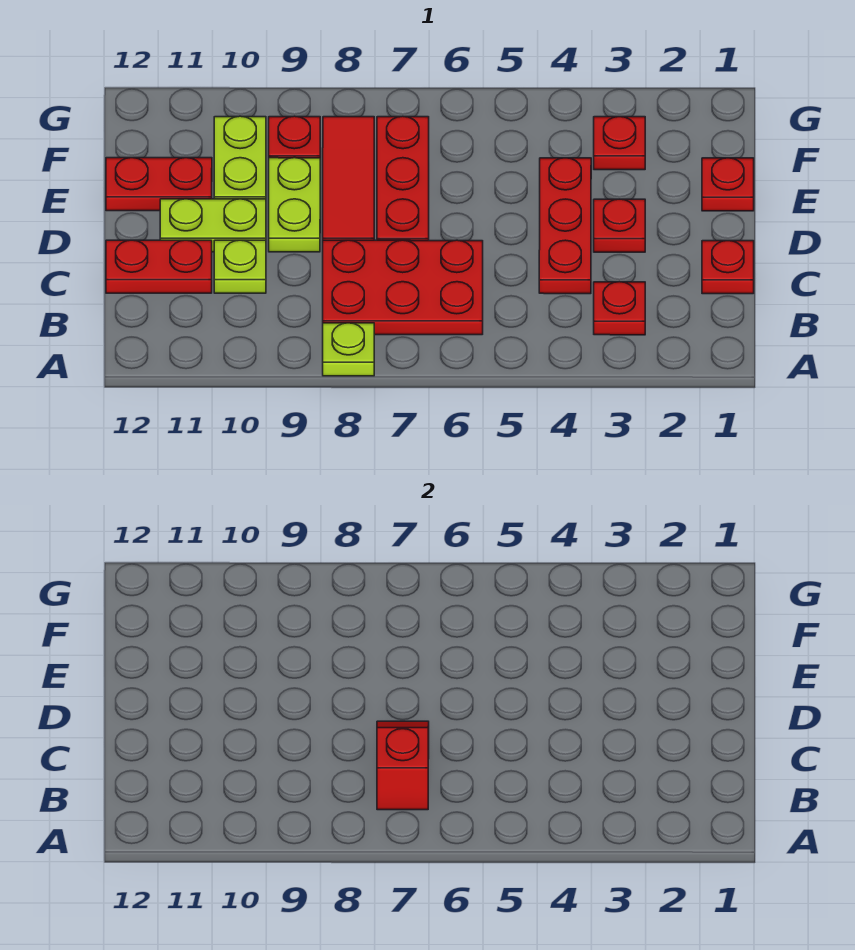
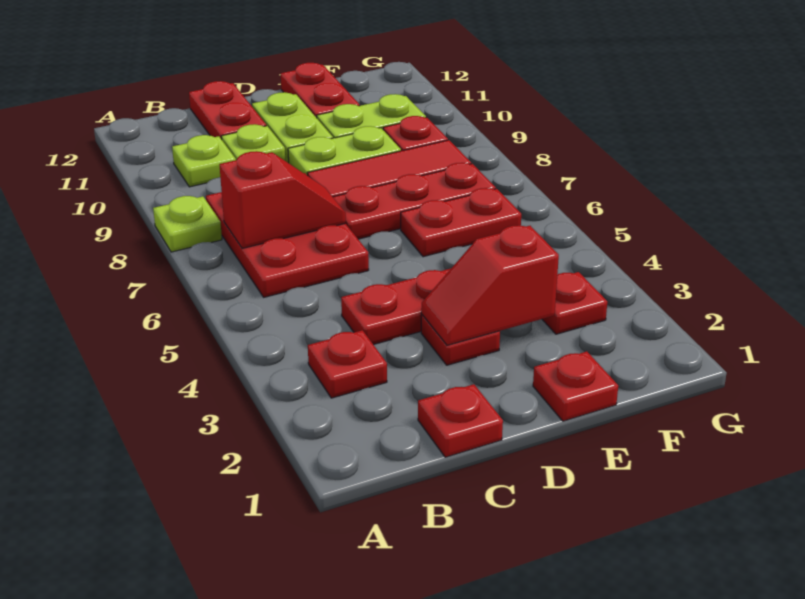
none -> lime plate B10 level 1
none -> red slope D3:E3 level 2 top E
none -> red plate E6:F6 level 1

